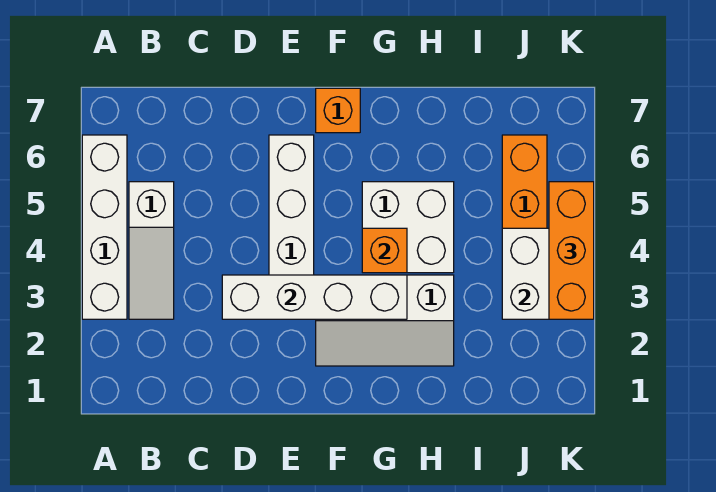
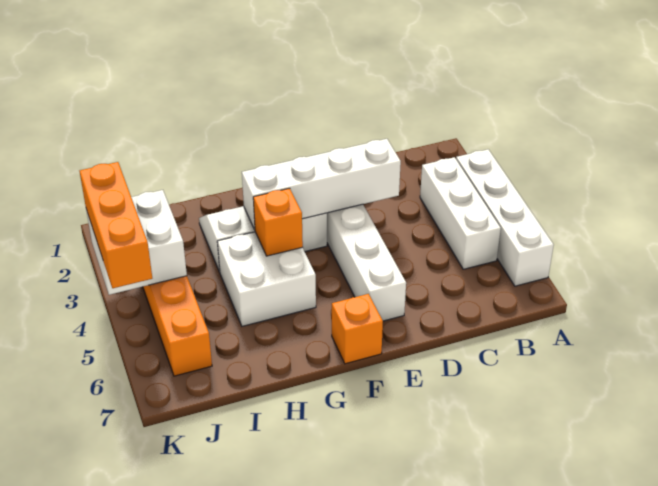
white slope B3:B5 level 1 top 5 -> white brick B3:B5 level 1

